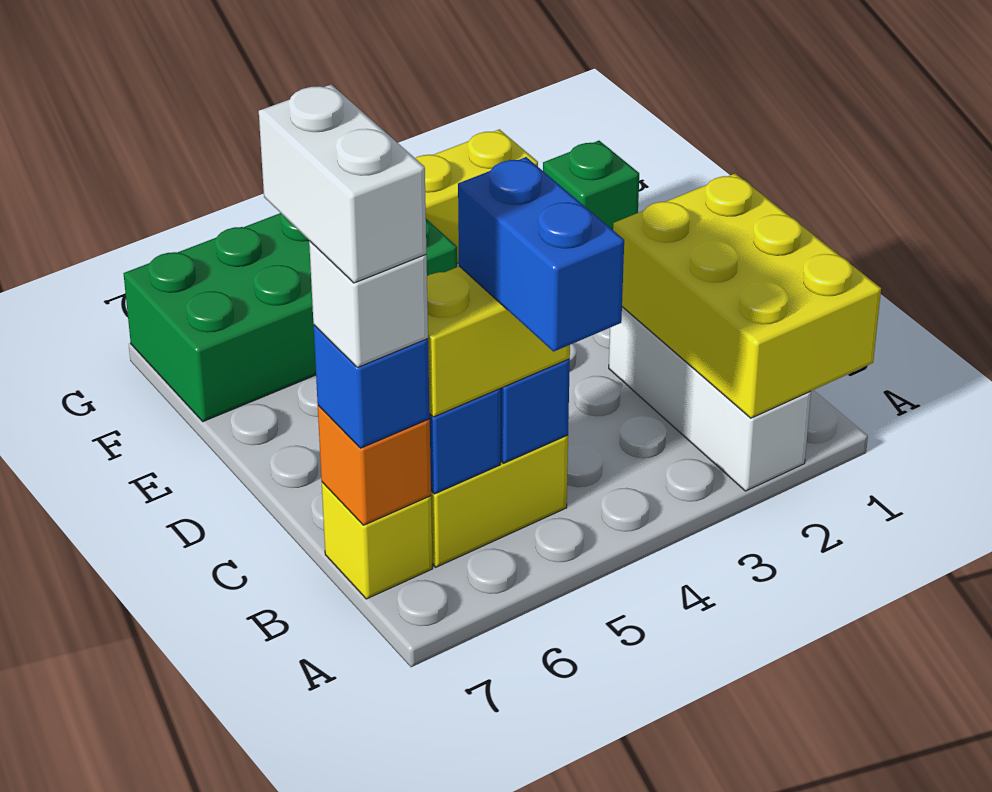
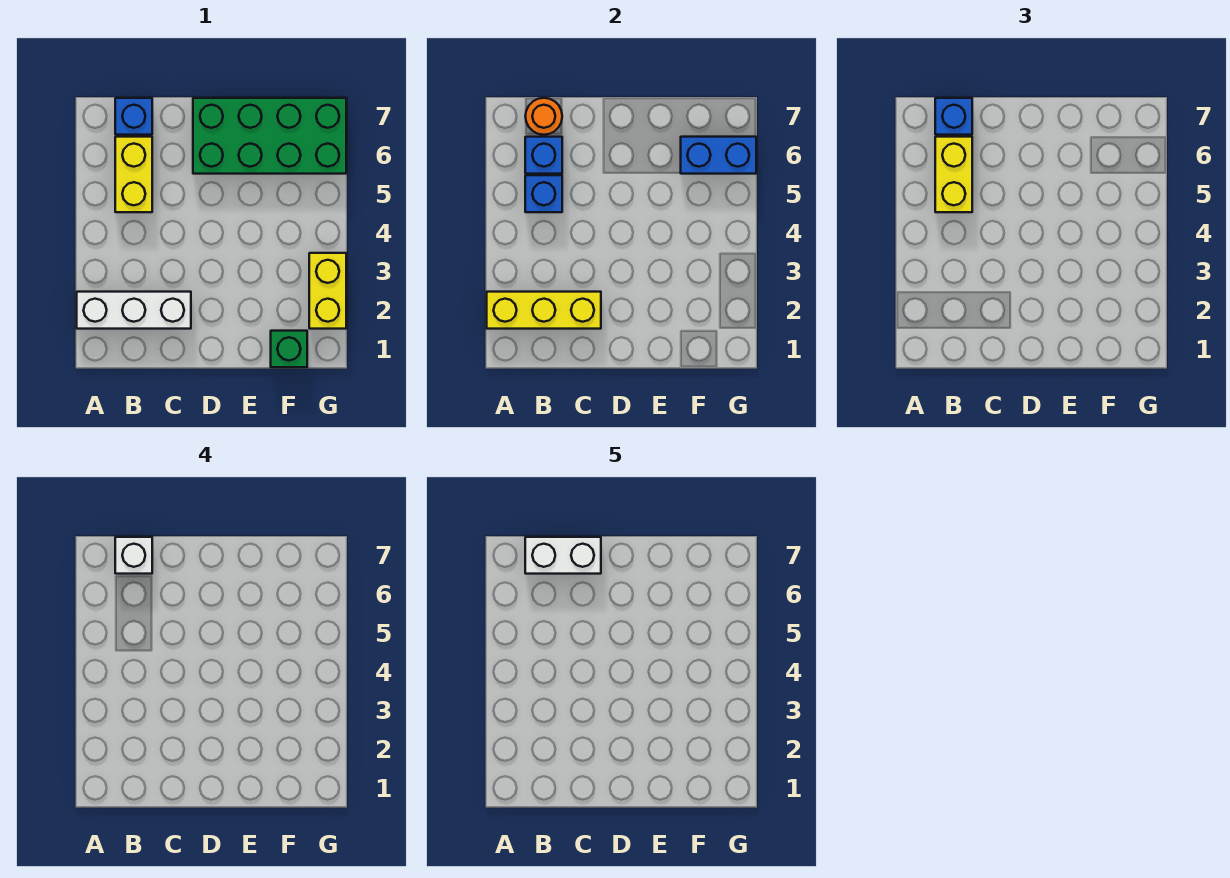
yellow brick A1:C2 level 2 -> yellow brick A2:C2 level 2
blue brick A5:B5 level 4 -> blue brick F6:G6 level 2
yellow brick B7 level 1 -> blue brick B7 level 1
orange brick B7 level 2 -> orange round brick B7 level 2
green brick F4:G7 level 1 -> green brick D6:G7 level 1

